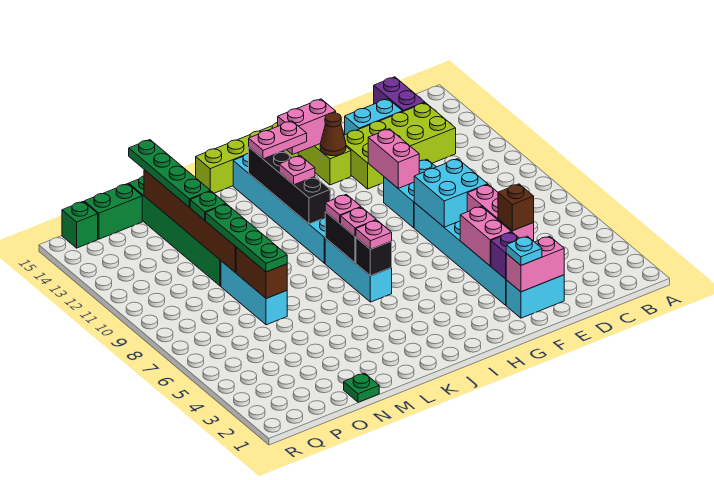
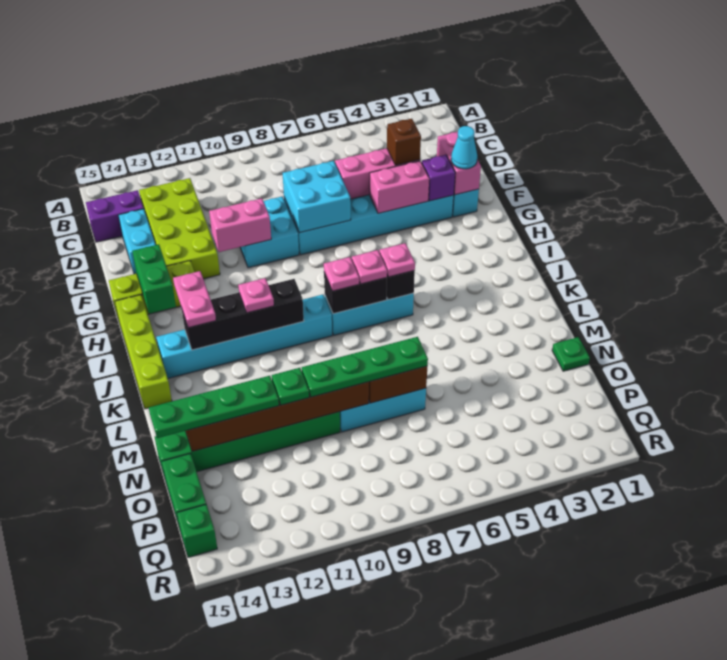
cyan plate F2 level 3 -> cyan cone F2 level 3
brown cone G13 level 2 -> none
pink brick G14:H14 level 2 -> green brick G14:H14 level 2

